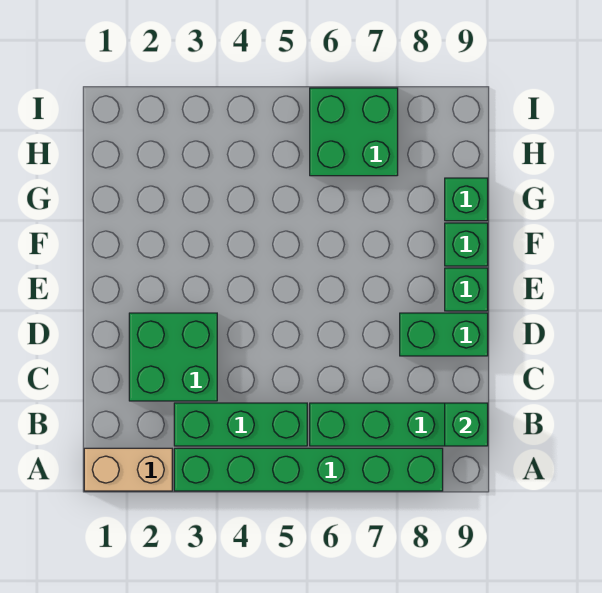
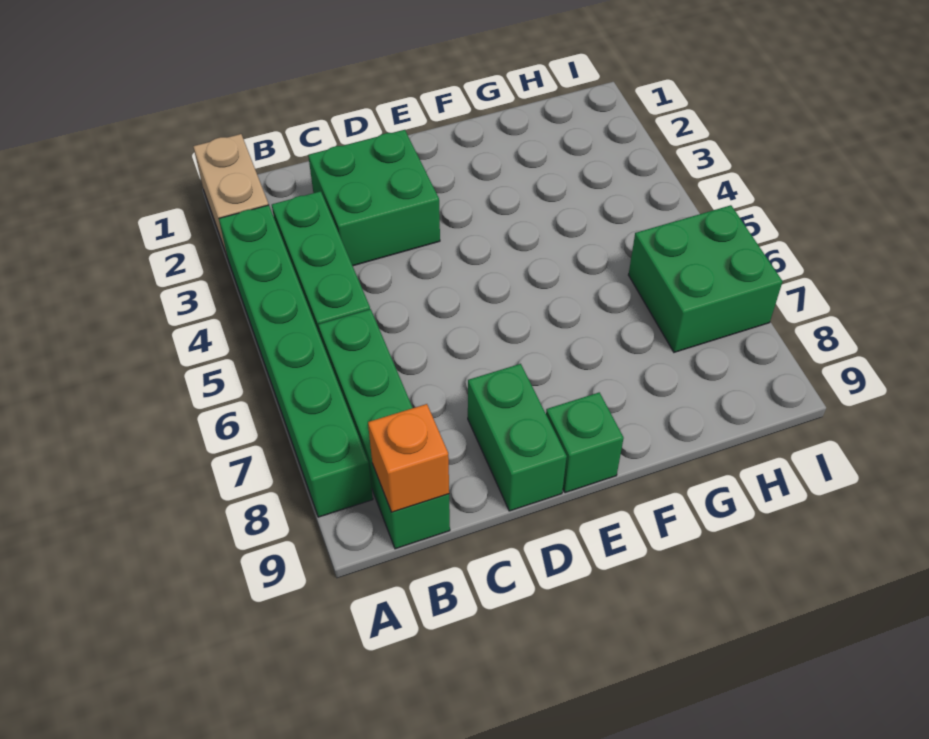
green brick B9 level 2 -> orange brick B9 level 2
green brick F9 level 1 -> none
green brick G9 level 1 -> none

